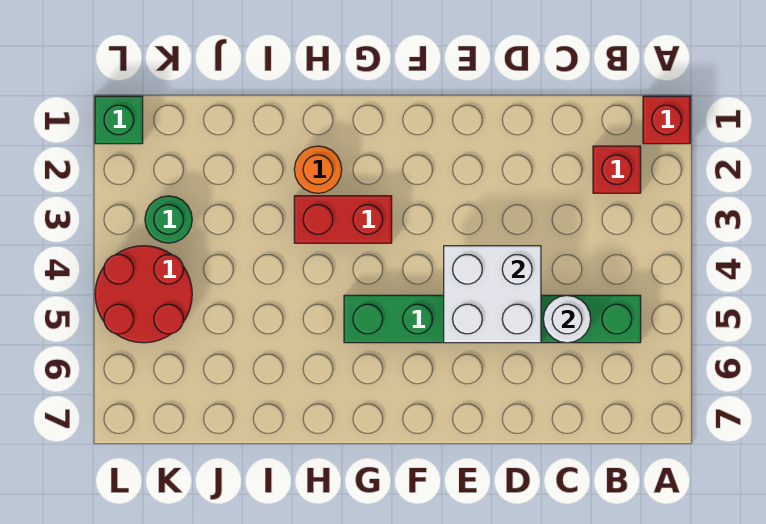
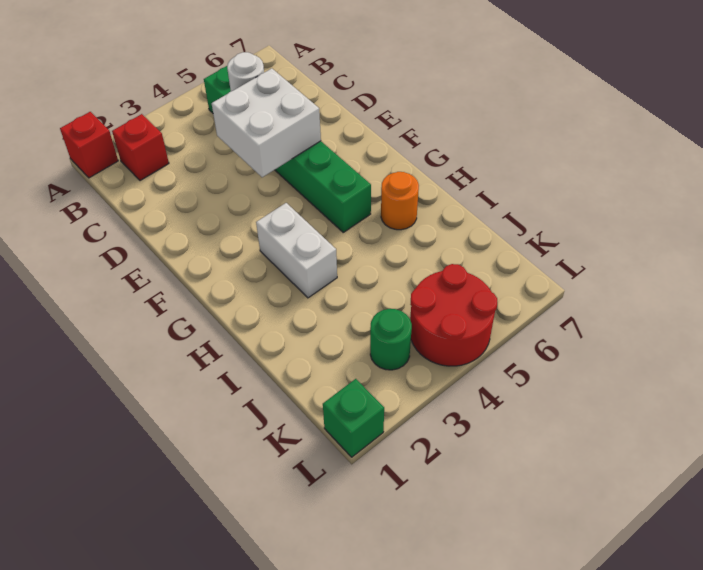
red brick G3:H3 level 1 -> white brick G3:H3 level 1
orange round brick H2 level 1 -> orange round brick H6 level 1

